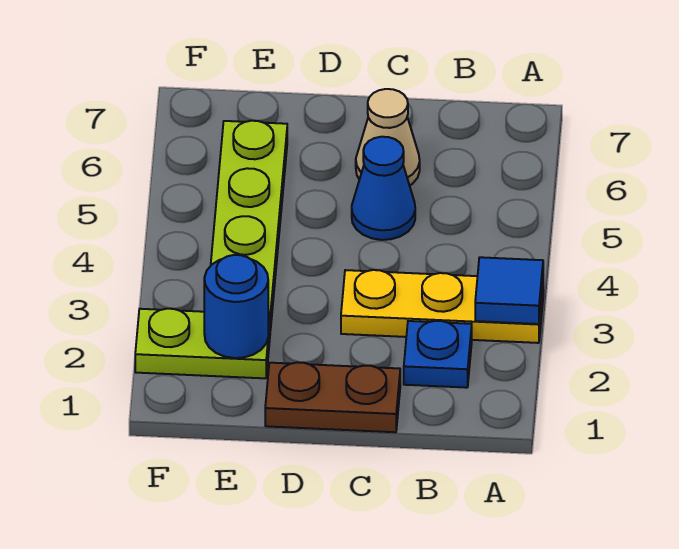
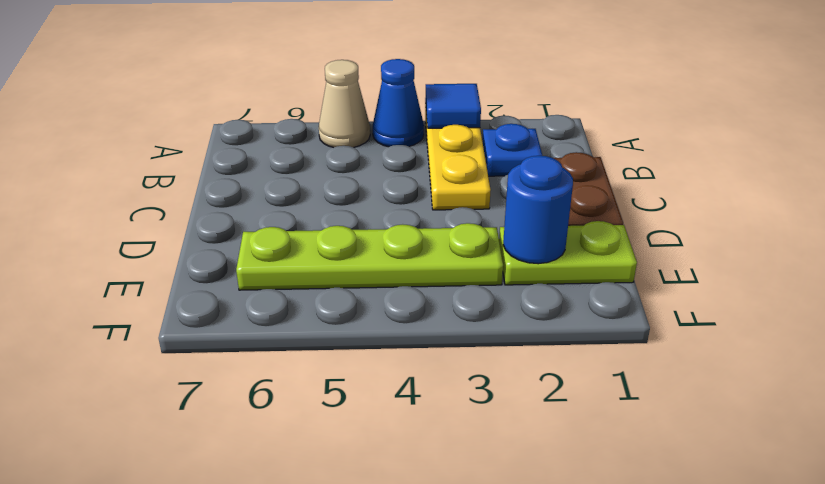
blue cone C5 level 1 -> blue cone A4 level 1
tan cone C6 level 1 -> tan cone A5 level 1
lime plate E2:F2 level 1 -> lime plate E1:E2 level 1

